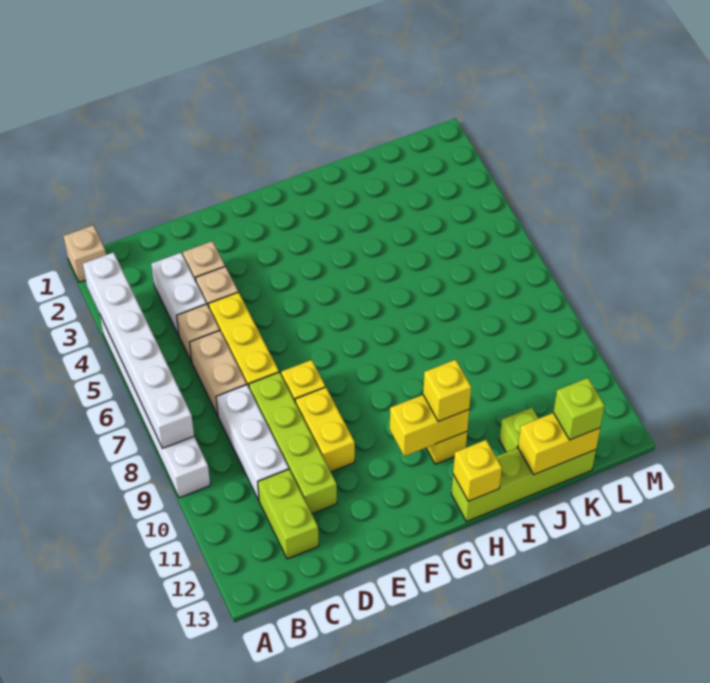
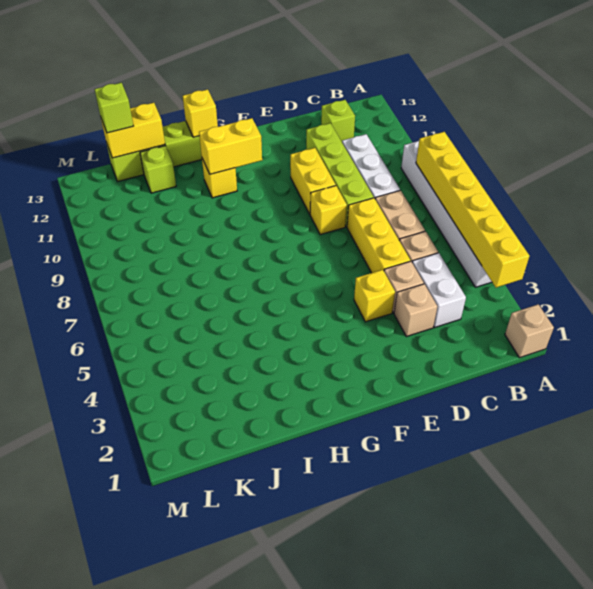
white brick A3:A8 level 2 -> yellow brick A3:A8 level 2
lime brick C11:C12 level 1 -> lime brick C12 level 1
yellow brick H11 level 3 -> yellow brick E4 level 1

